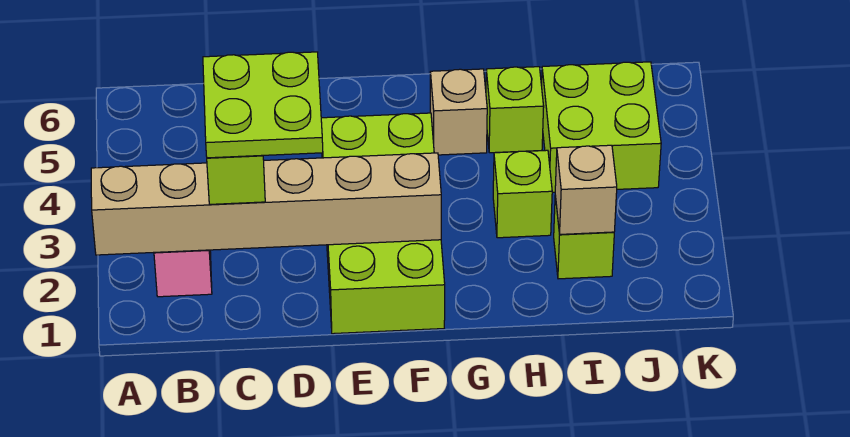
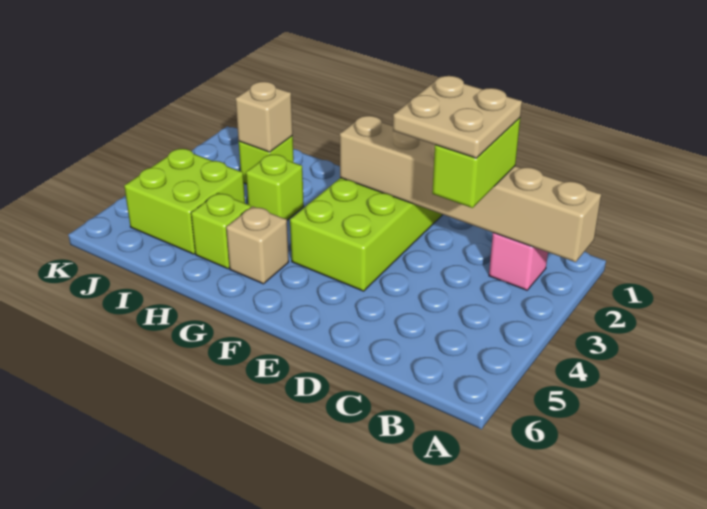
lime plate C2:D3 level 4 -> tan plate C2:D3 level 4

